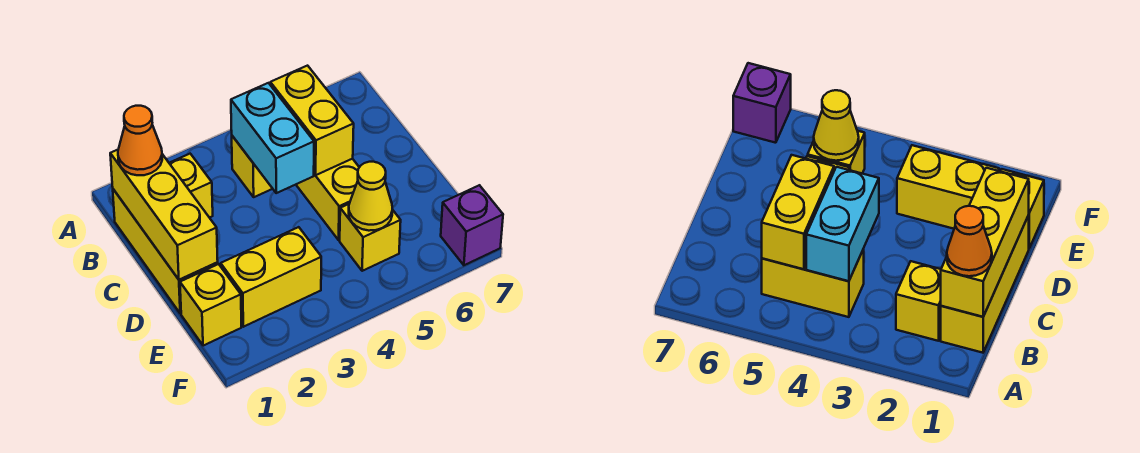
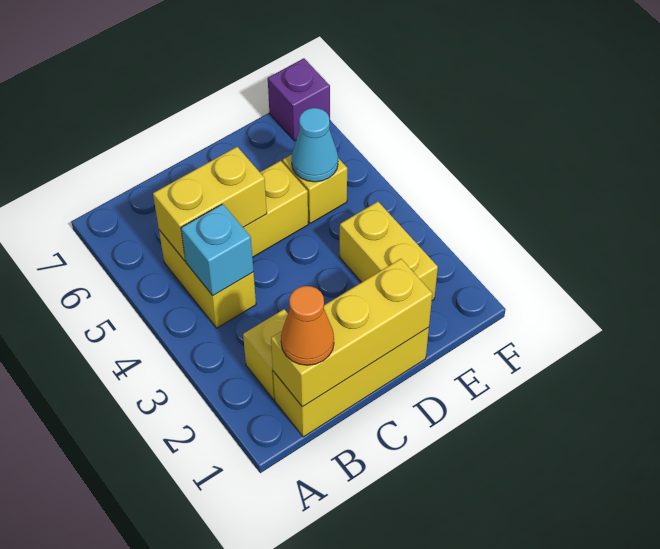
cyan brick B4:C4 level 2 -> cyan brick B4 level 2
yellow brick E1 level 1 -> none
yellow cone E5 level 2 -> cyan cone E5 level 2

